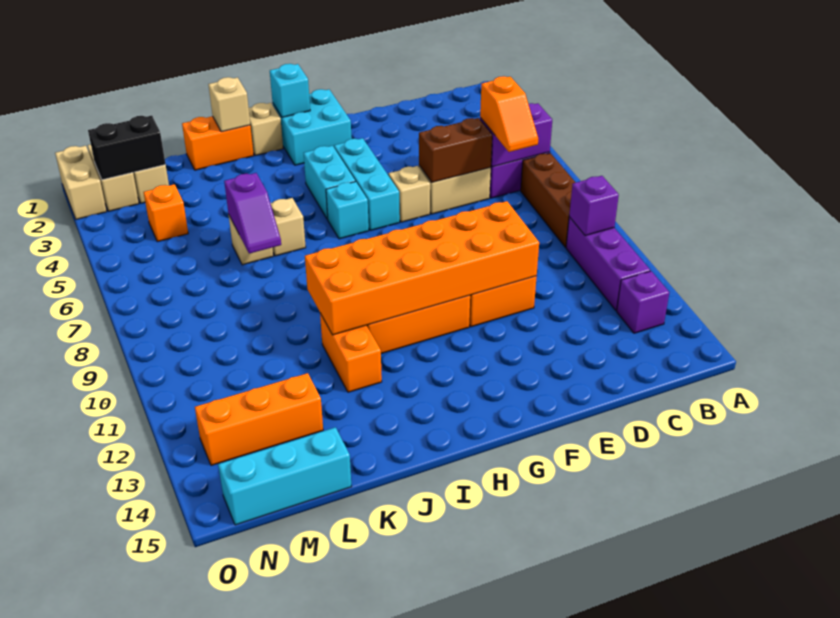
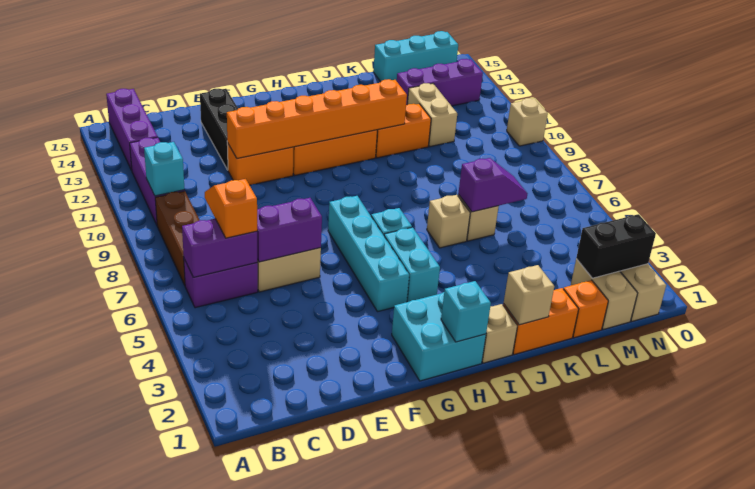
purple brick B10 level 2 -> cyan brick B10 level 2
purple brick B13 level 1 -> purple brick B13:B15 level 1
brown brick D6:E6 level 2 -> purple brick D6:E6 level 2
orange brick E10:J11 level 2 -> orange brick E11:J11 level 2
none -> black brick E12:E14 level 1
tan brick F6 level 1 -> tan brick O10 level 1
cyan brick G4:G6 level 1 -> cyan brick G4:G7 level 1
orange brick J11:J12 level 1 -> orange brick J11:K11 level 1
purple slope K6:K7 level 2 top 6 -> purple slope K6:L6 level 2 top K
orange brick L13:N13 level 1 -> purple brick L13:N13 level 1
orange brick M4 level 1 -> orange brick L1 level 1
tan brick O1:O2 level 1 -> tan brick L11:L12 level 1

